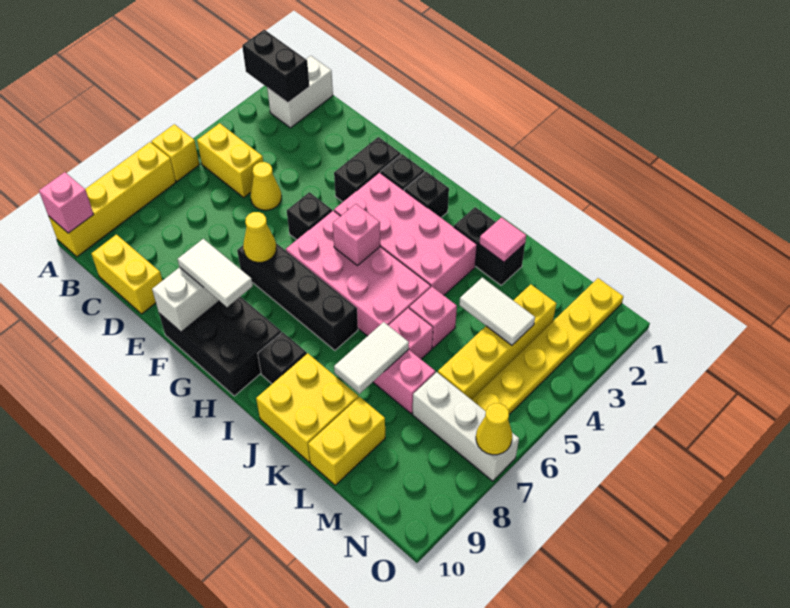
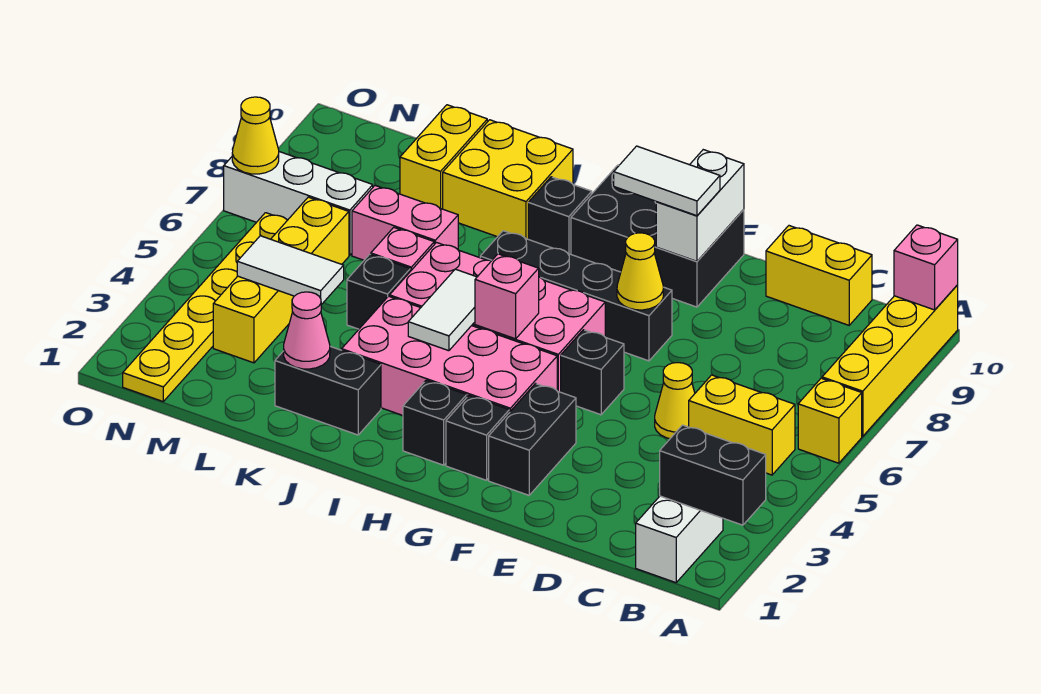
pink tile K2 level 2 -> pink cone K2 level 2
pink brick K5 level 1 -> black brick K5 level 1
white tile K7:K8 level 2 -> white tile I4:I5 level 2

